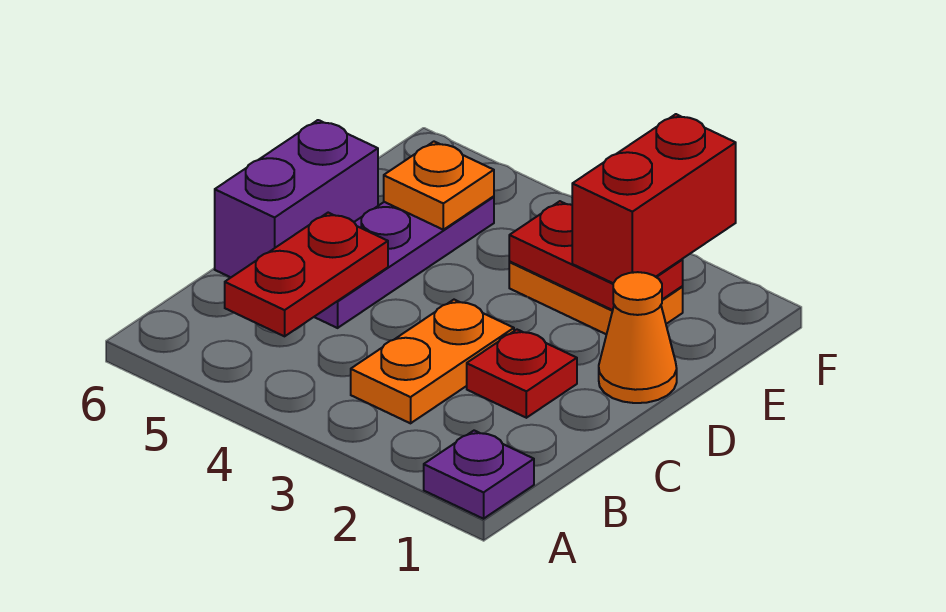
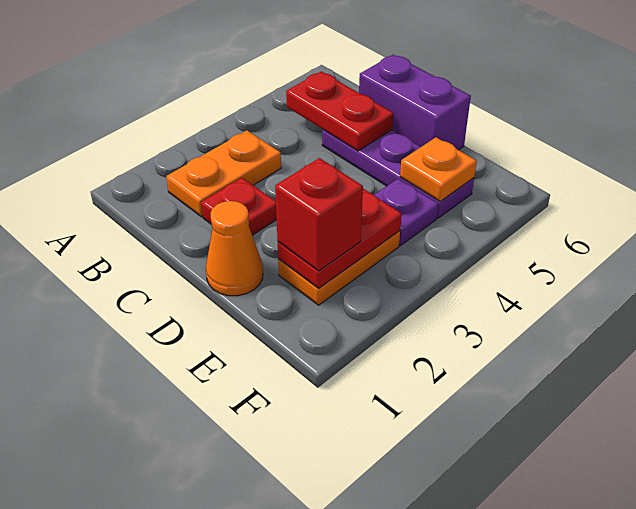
purple plate A1 level 1 -> purple plate E4 level 1
orange plate B3:C3 level 1 -> orange plate B2:B3 level 1
red brick E2:F2 level 3 -> red brick E2 level 3

